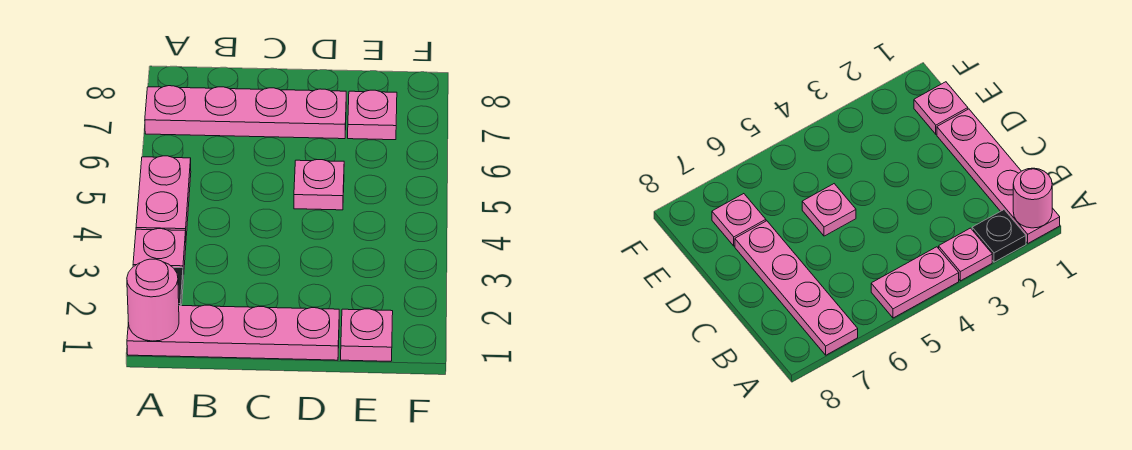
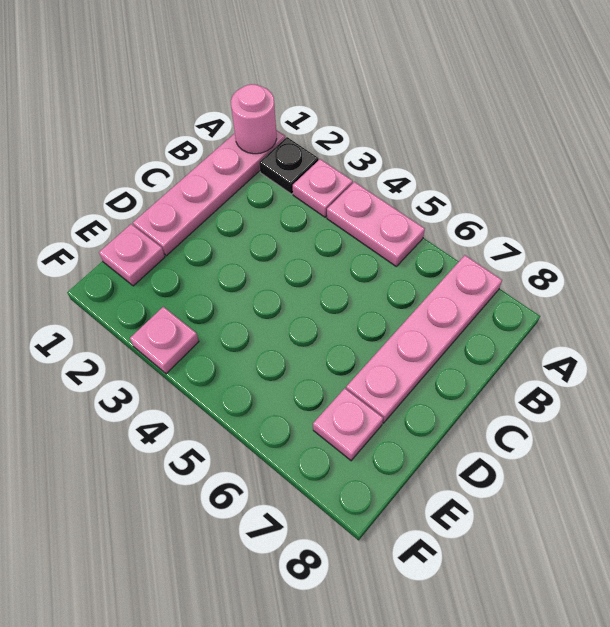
pink plate D5 level 1 -> pink plate F3 level 1

